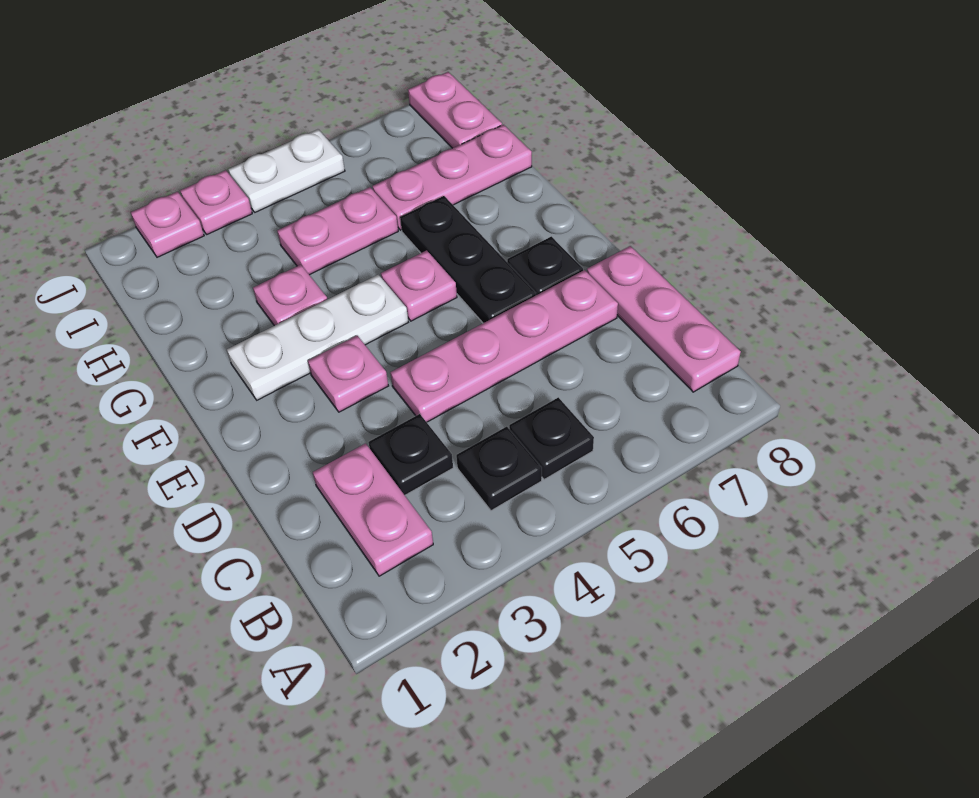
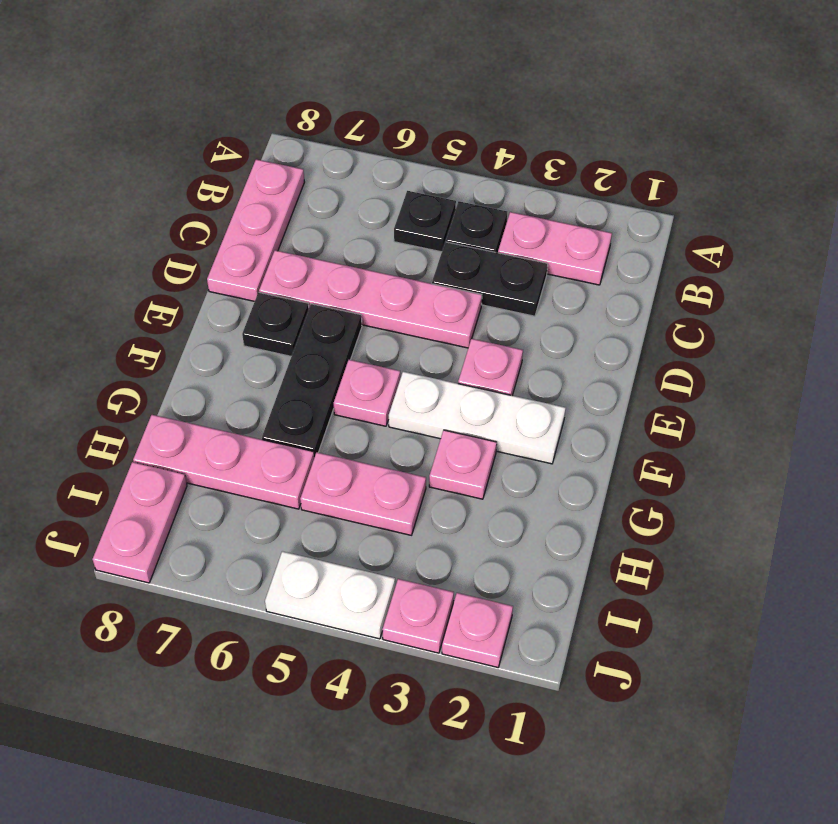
pink plate B2:C2 level 1 -> pink plate B2:B3 level 1
black plate C3 level 1 -> black plate C3:C4 level 1

